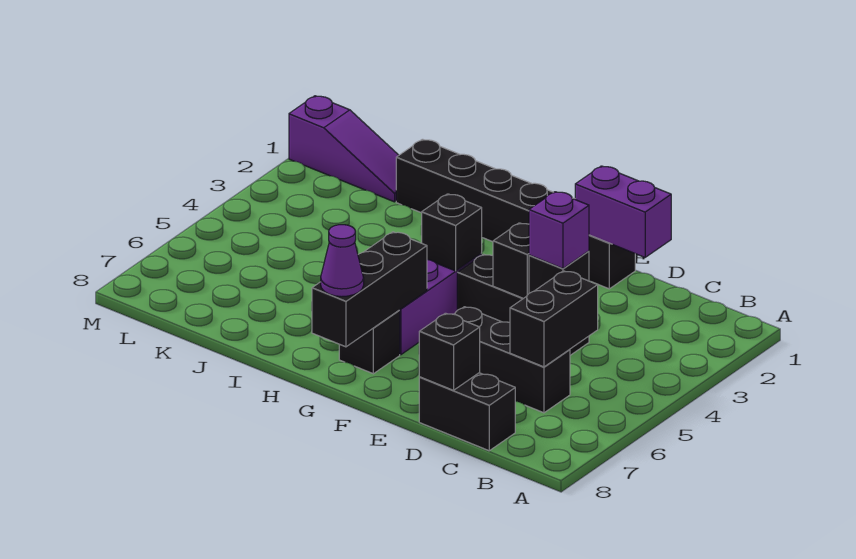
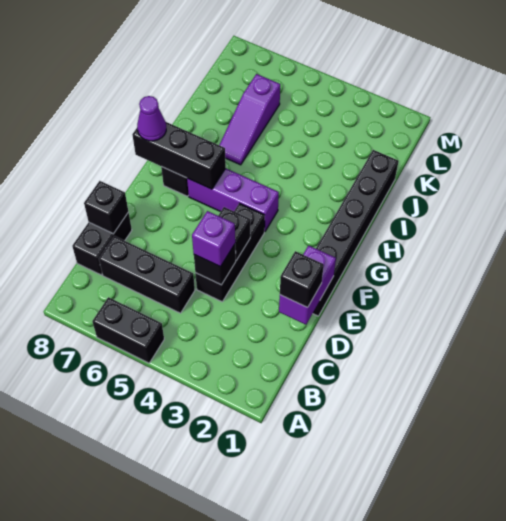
black brick C5:C6 level 2 -> black brick A5:A6 level 1
black brick C6:E6 level 1 -> black brick C5:C7 level 1
black brick G4 level 2 -> black brick D1 level 3
purple slope K1:M1 level 1 top M -> purple slope I6:K6 level 1 top K

